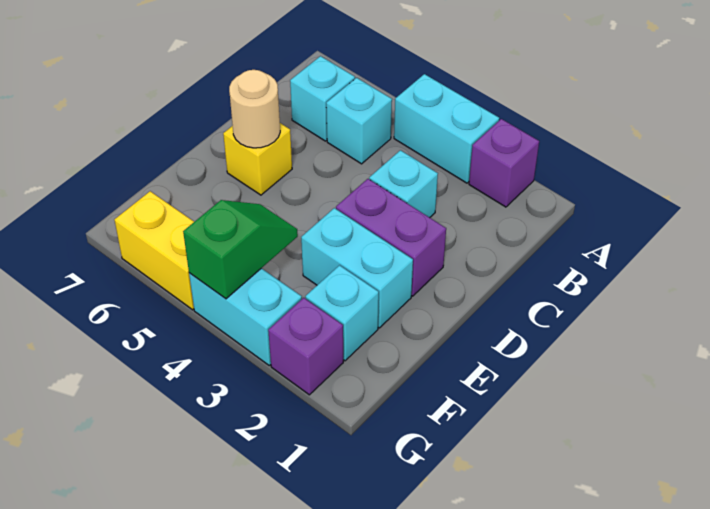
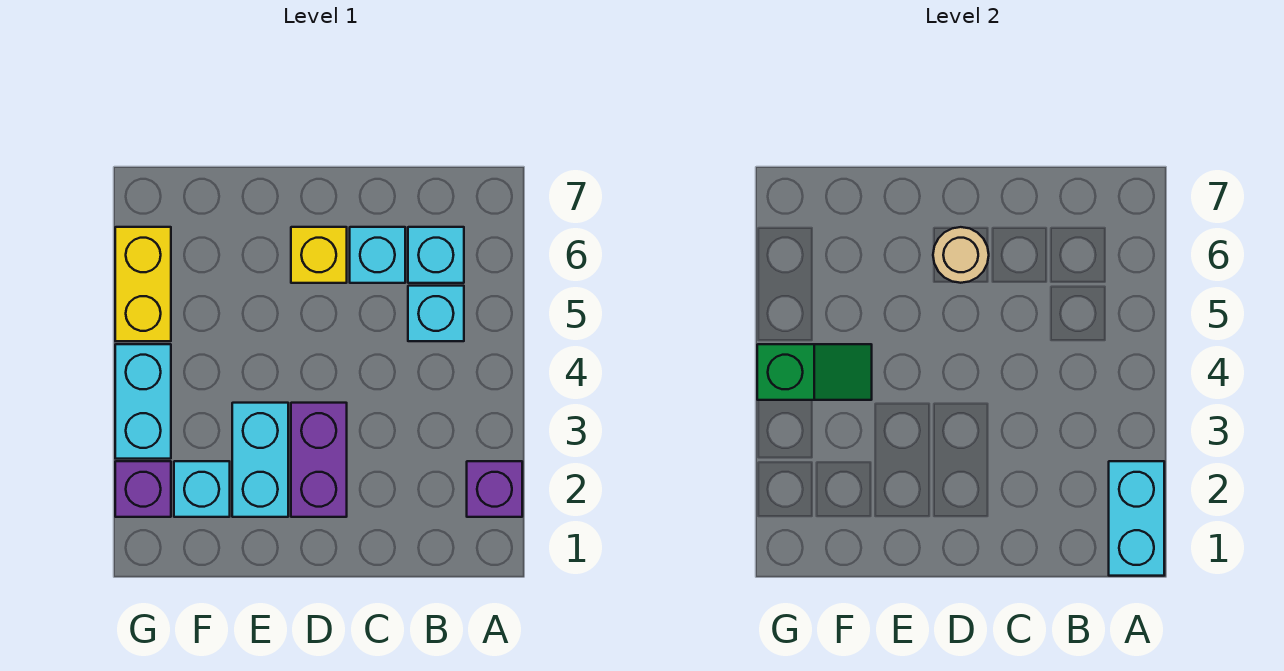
cyan brick A3:A4 level 1 -> cyan brick A1:A2 level 2
cyan brick C3 level 1 -> cyan brick C6 level 1

